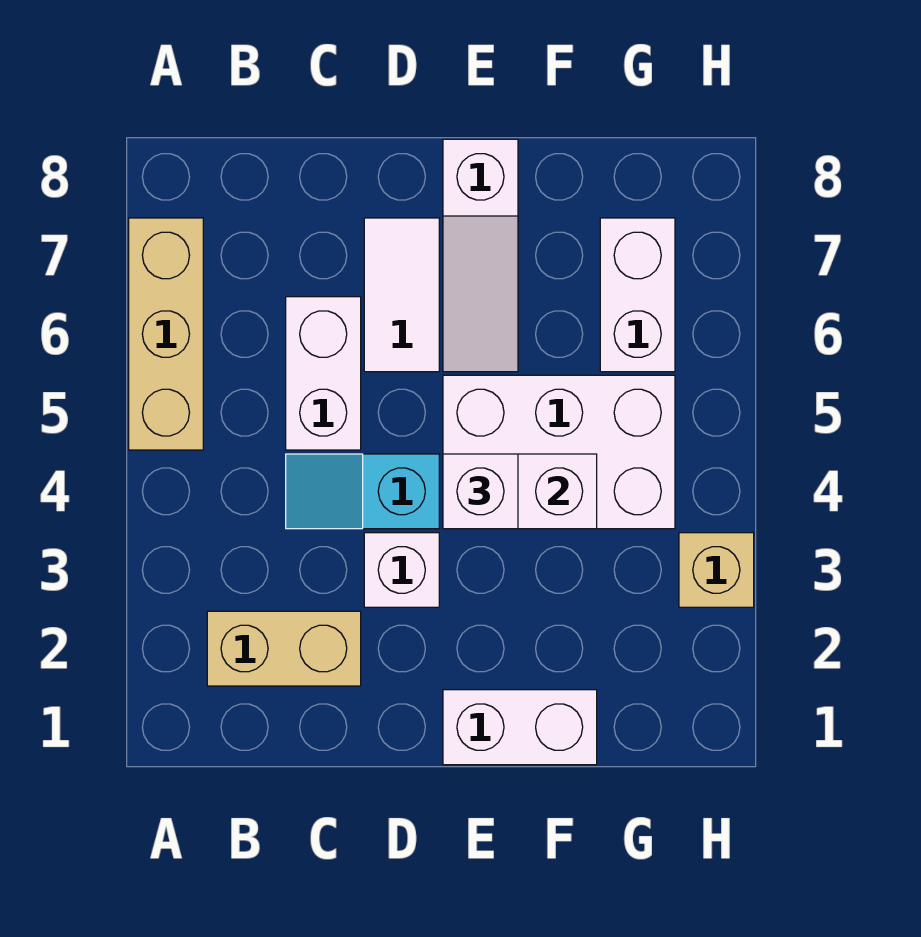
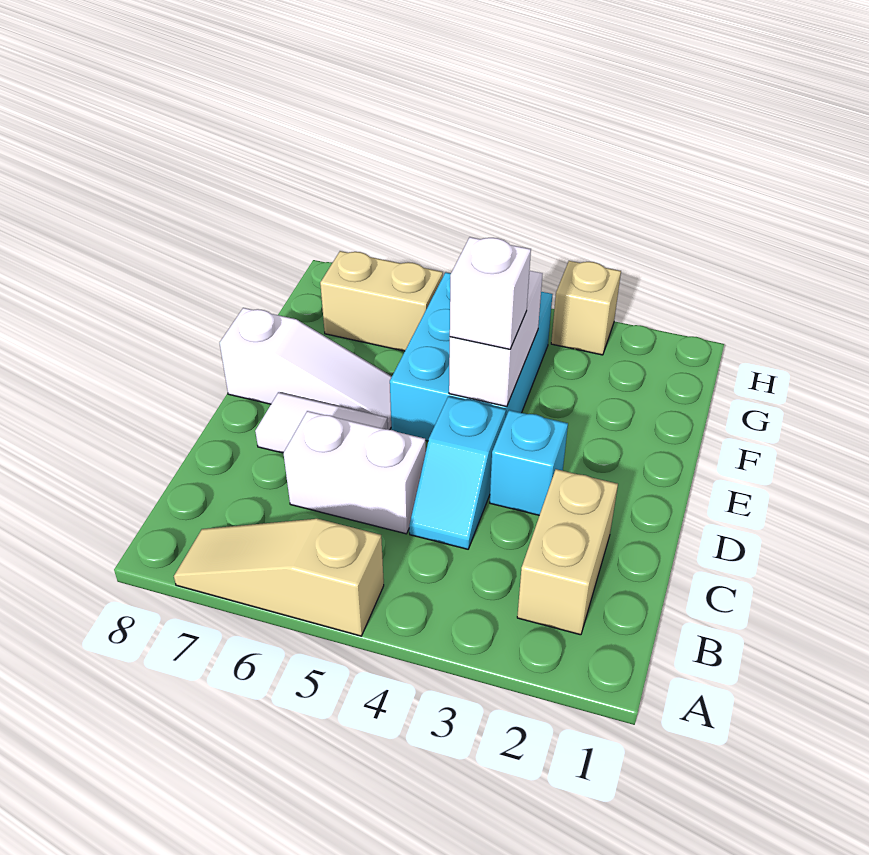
tan brick A5:A7 level 1 -> tan slope A5:A7 level 1 top 5
white brick D3 level 1 -> cyan brick D3 level 1
white brick E1:F1 level 1 -> none
white brick E4:G5 level 1 -> cyan brick E4:G5 level 1
white brick G6:G7 level 1 -> tan brick G6:G7 level 1

